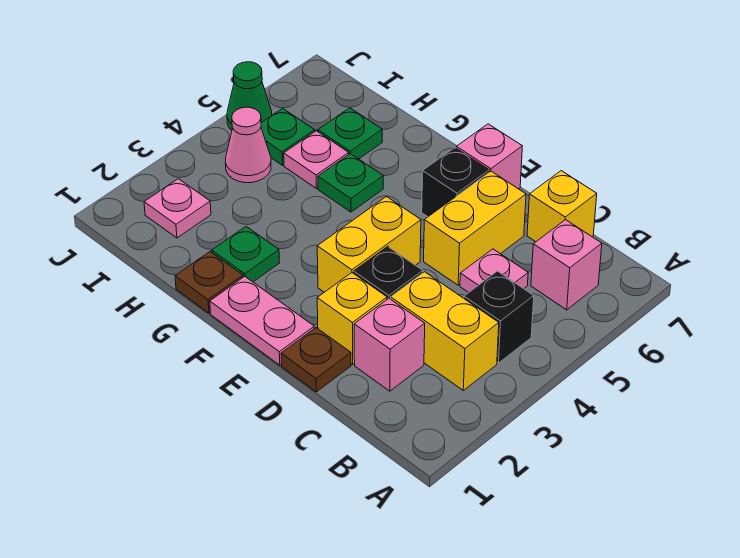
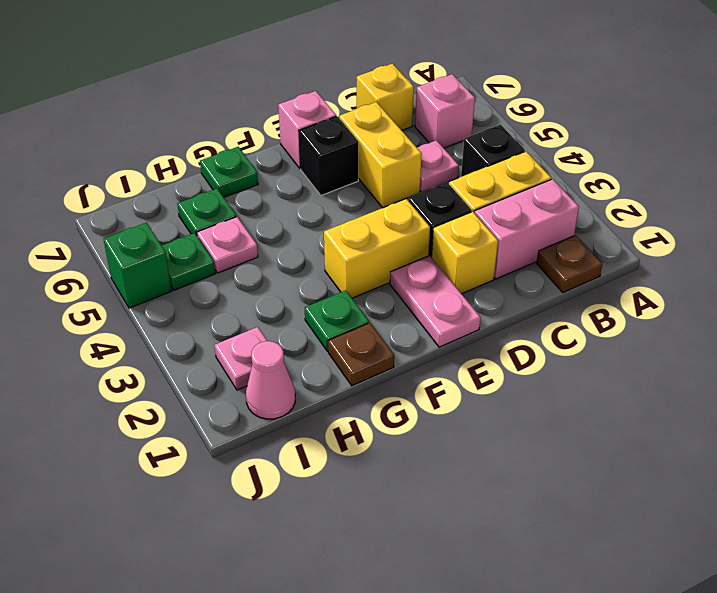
pink brick C2 level 1 -> pink brick B2:C2 level 1
brown plate D1 level 1 -> brown plate B1 level 1
pink plate E1:F1 level 1 -> pink plate E1:E2 level 1
yellow brick E3:E4 level 1 -> yellow brick E3:F3 level 1
green plate G5 level 1 -> green plate G7 level 1
pink cone I4 level 1 -> pink cone I1 level 1
green cone J5 level 1 -> green brick J5 level 1

